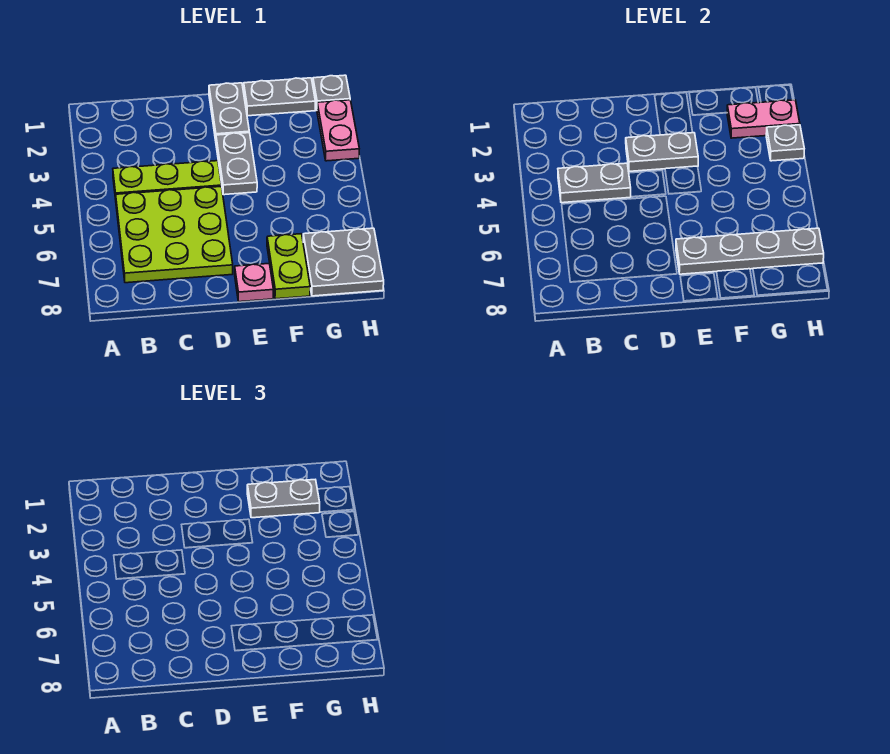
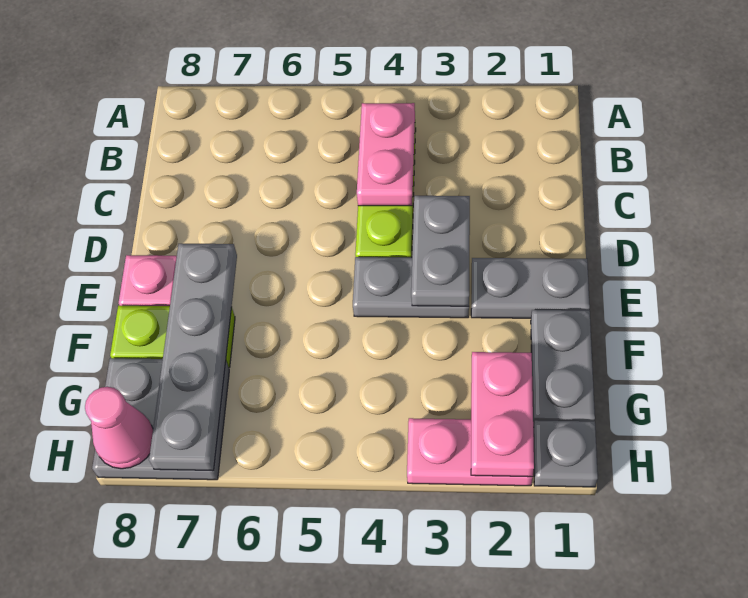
grey plate B4:C4 level 2 -> pink plate B4:C4 level 2
lime plate B5:D7 level 1 -> none
grey plate F2:G2 level 3 -> none
grey plate H3 level 2 -> none
none -> pink cone H8 level 2

